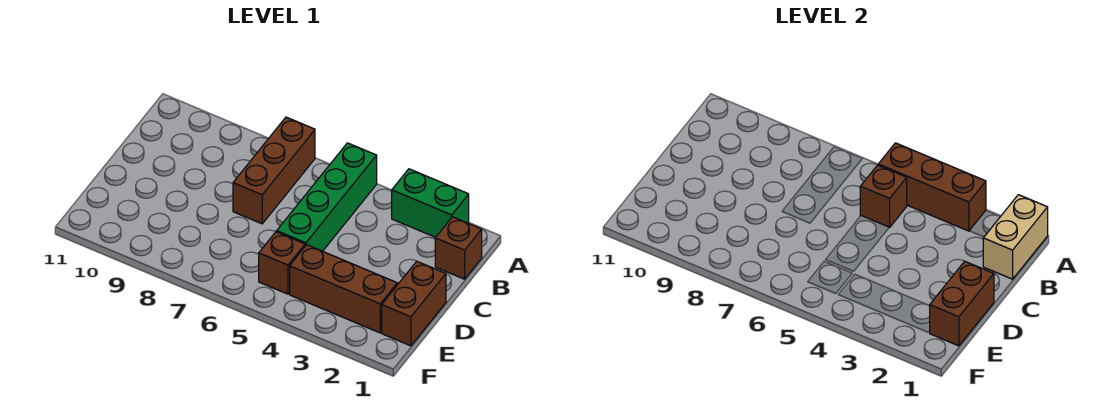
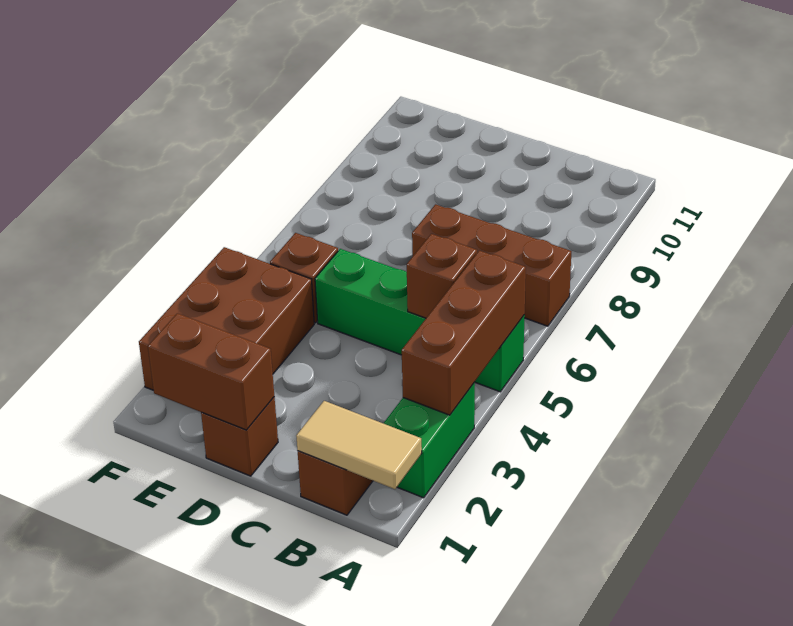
tan brick A1:B1 level 2 -> tan tile A1:B1 level 2
brown brick D1:E1 level 1 -> brown brick D1 level 1
brown brick E2:E4 level 1 -> brown brick E2:F4 level 1

